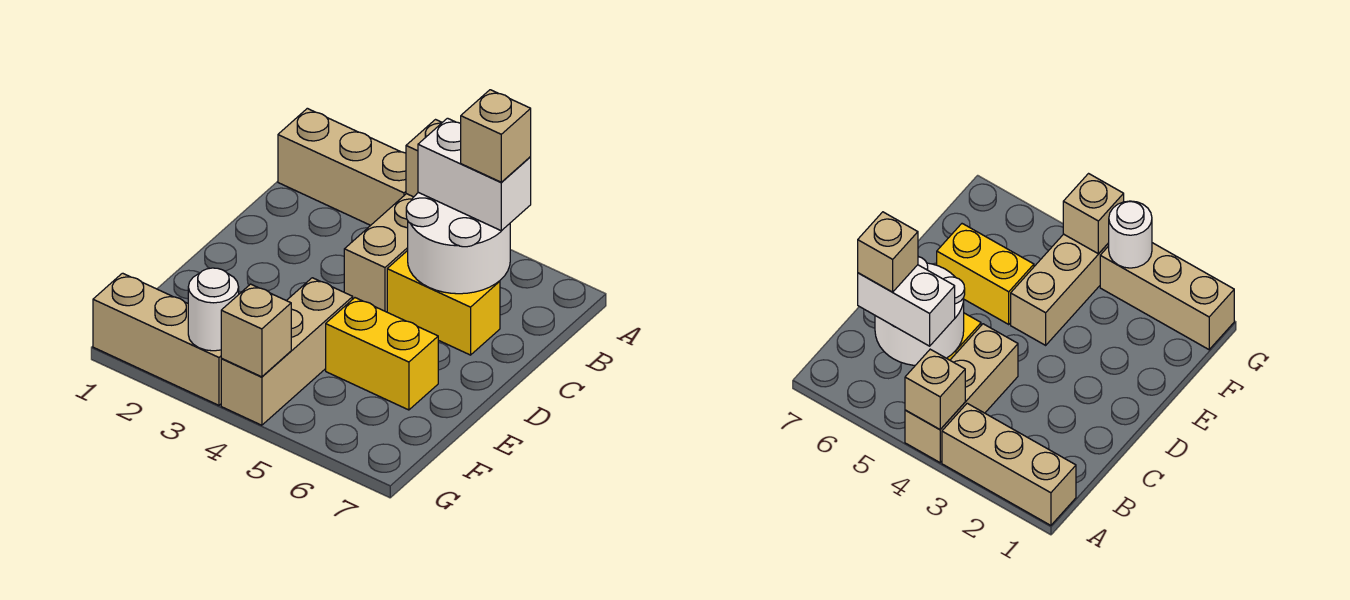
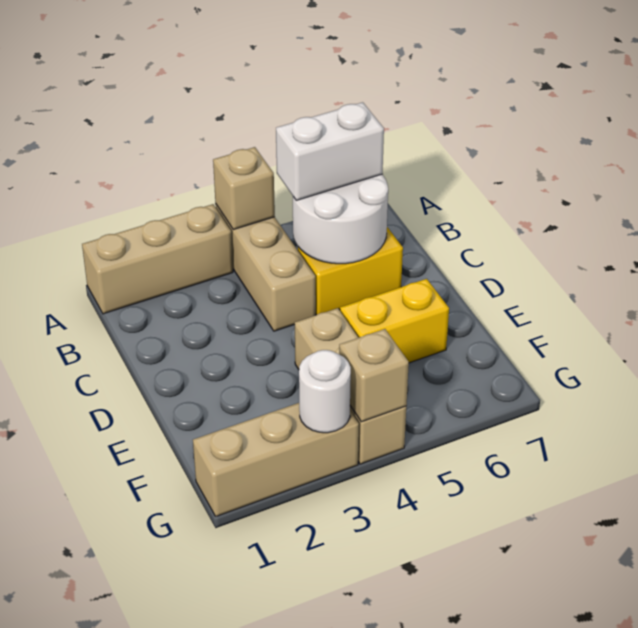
tan brick B6 level 4 -> none

